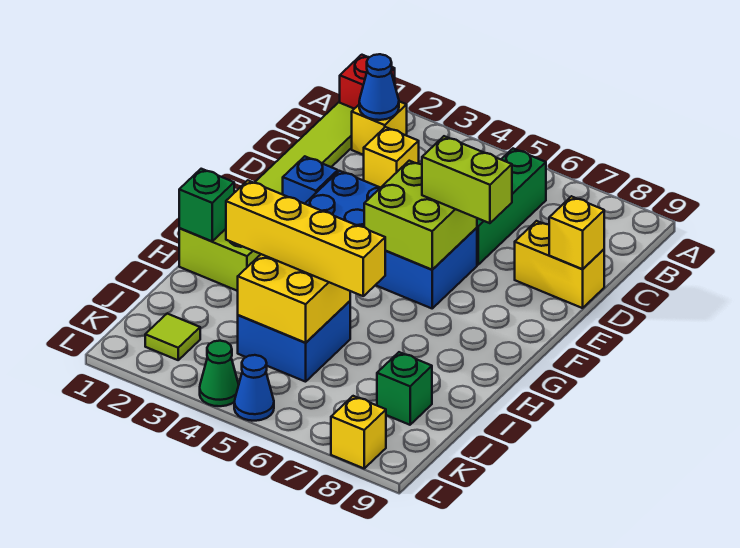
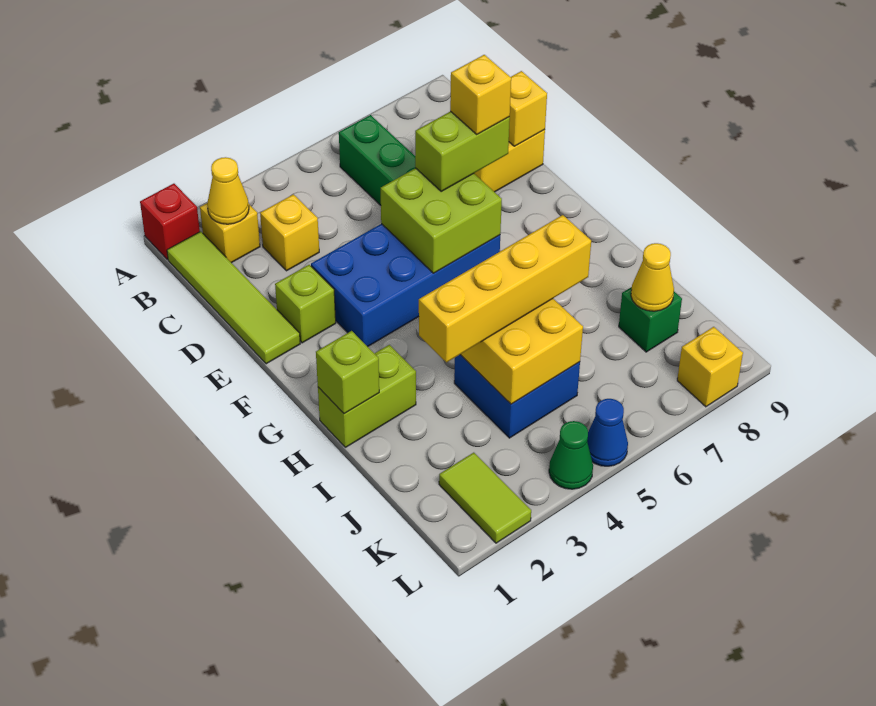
blue cone B2 level 2 -> yellow cone B2 level 2
blue brick E2 level 1 -> lime brick E2 level 1
none -> yellow brick E7 level 4
green brick H1 level 2 -> lime brick H1 level 2
none -> yellow cone J8 level 2
lime tile K2 level 1 -> lime tile K2:L2 level 1

